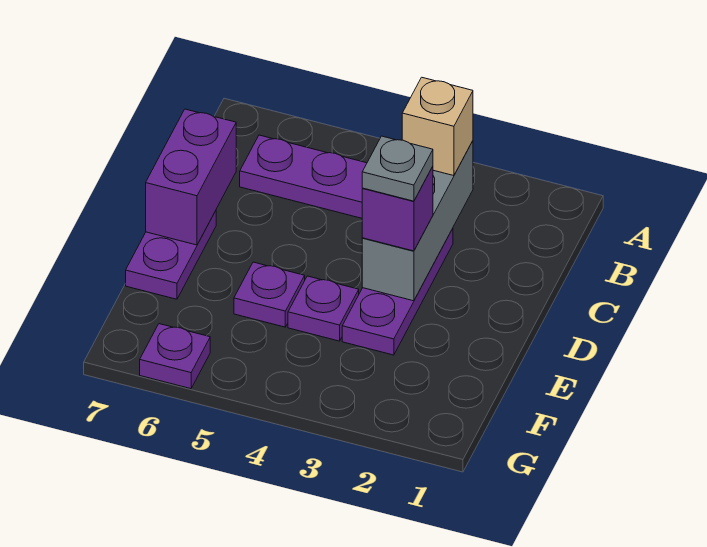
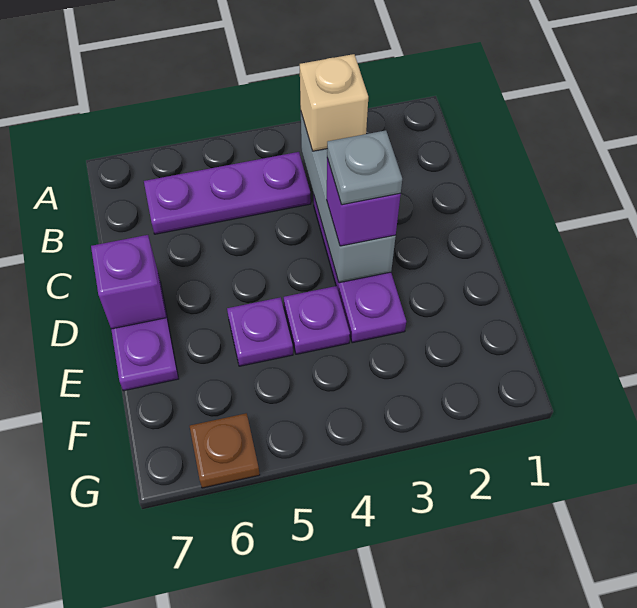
purple brick C7:D7 level 2 -> purple brick D7 level 2
purple plate G6 level 1 -> brown plate G6 level 1

